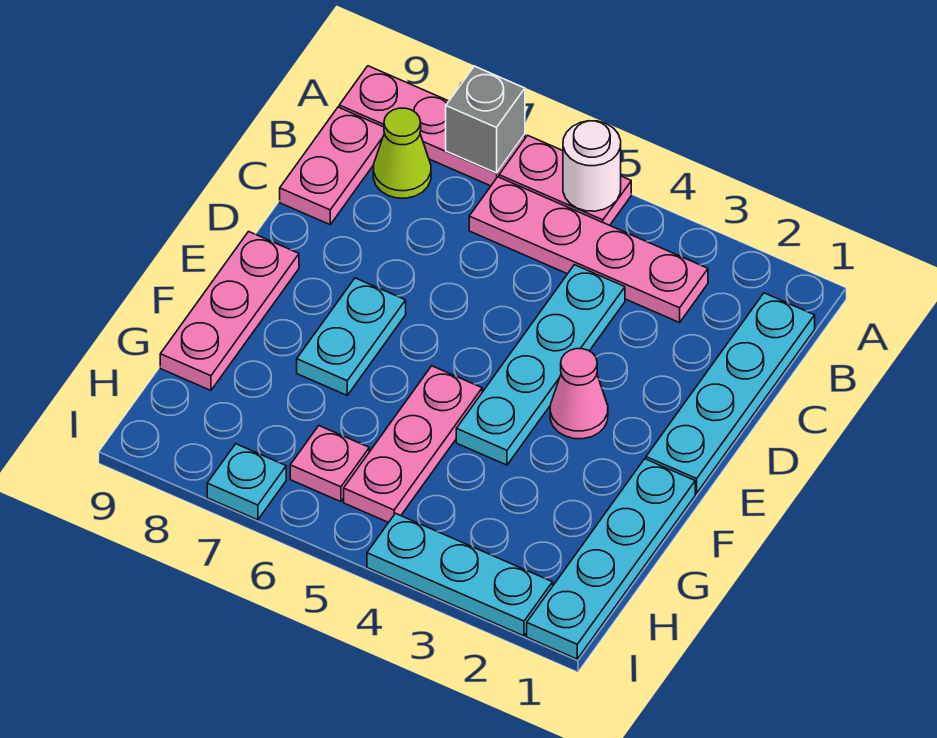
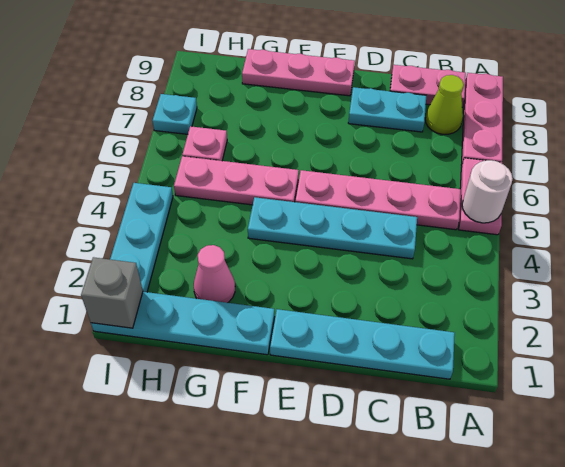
grey brick A7 level 2 -> grey brick I1 level 2
pink plate B3:B6 level 1 -> pink plate B5:E5 level 1
pink cone E3 level 1 -> pink cone G2 level 1
cyan plate E7:F7 level 1 -> cyan plate C8:D8 level 1

